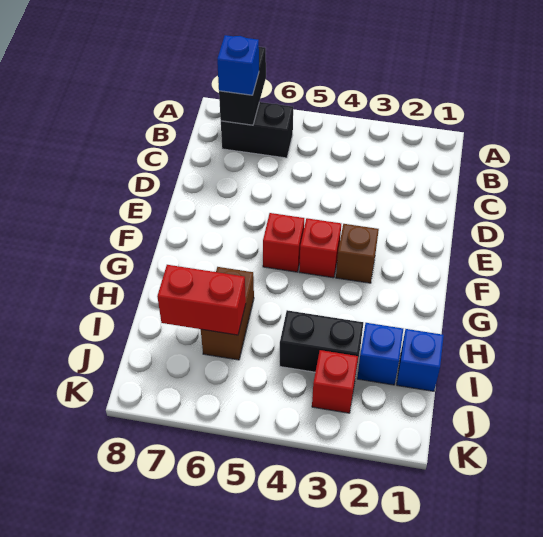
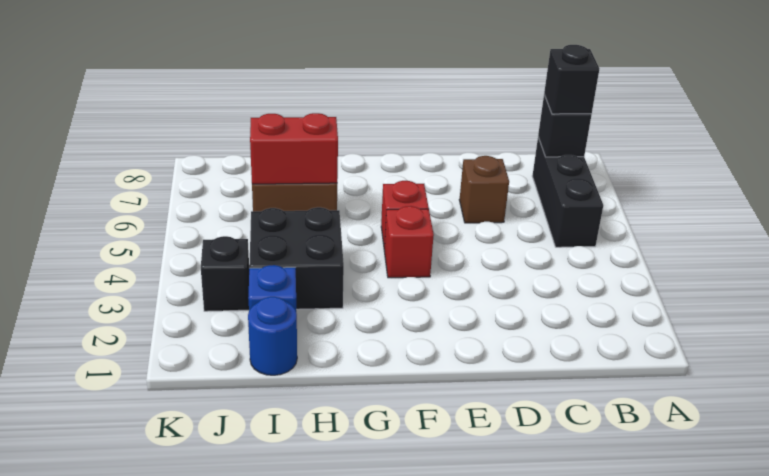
black brick A7:B7 level 2 -> black brick B7 level 2
black brick B6:B7 level 1 -> black brick B5:B7 level 1
blue brick B7 level 3 -> black brick B7 level 3
brown brick F3 level 1 -> brown brick D6 level 1
blue brick I1 level 1 -> blue round brick I1 level 1
black brick I3:I4 level 1 -> black brick H3:I4 level 1
red brick I6:I7 level 2 -> red brick H6:I6 level 2
red brick J3 level 1 -> black brick J3 level 1

